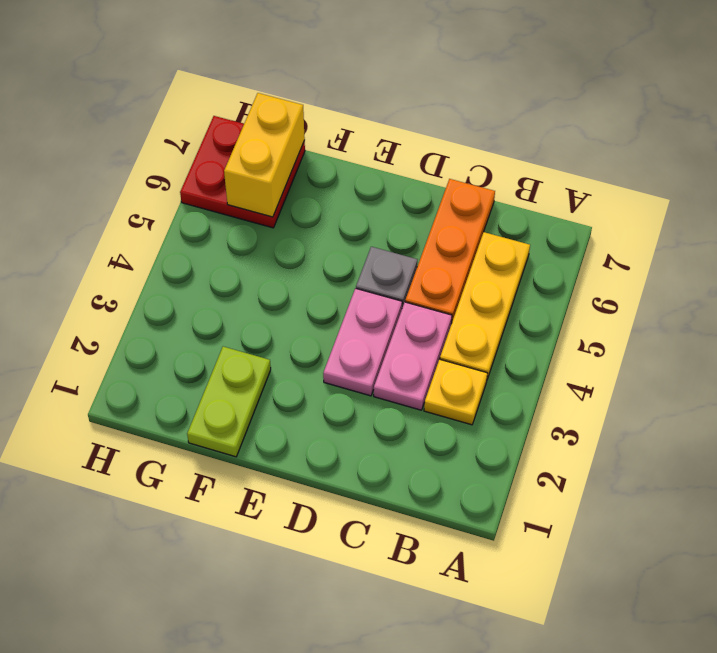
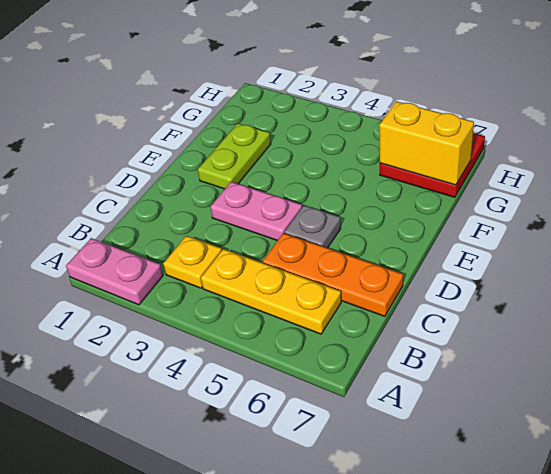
pink plate C3:C4 level 1 -> pink plate A1:A2 level 1
lime plate F1:F2 level 1 -> lime plate E2:F2 level 1

